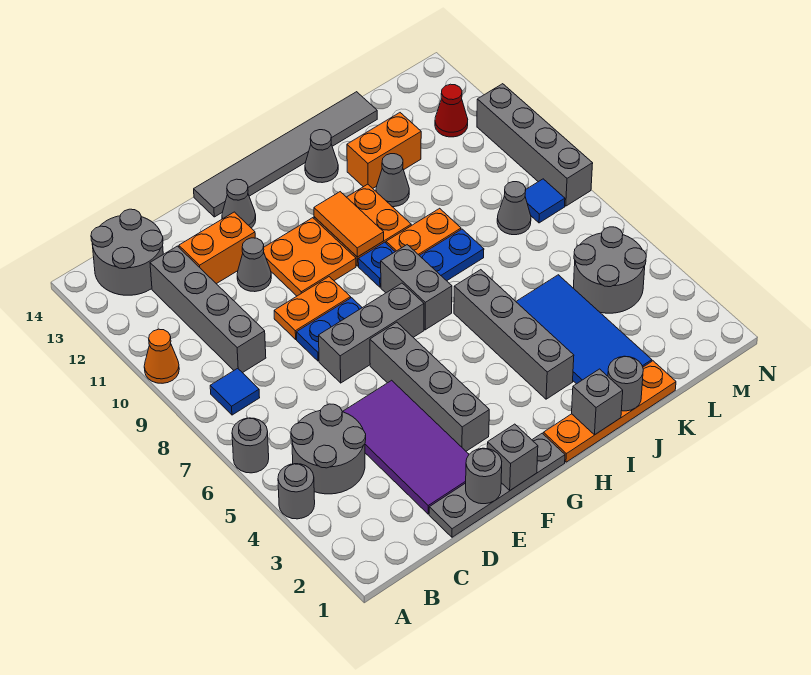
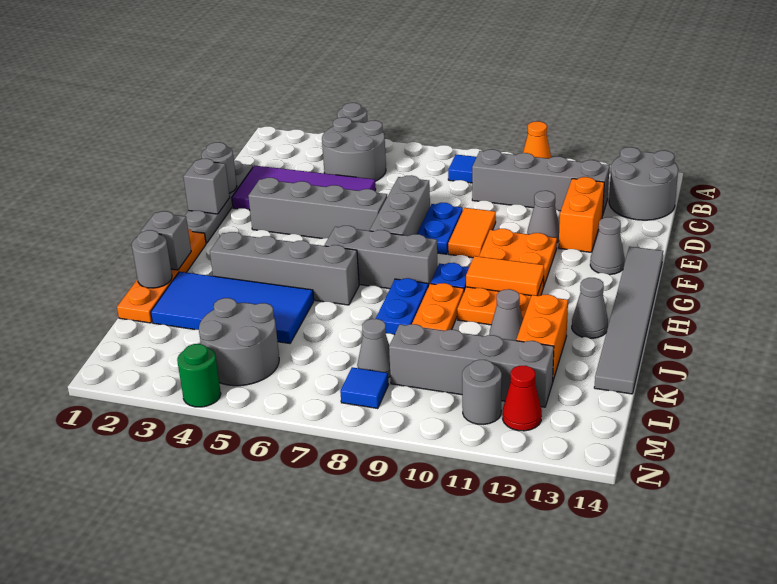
grey round brick A6 level 1 -> grey round brick M11 level 1
orange plate E9:F9 level 1 -> orange tile E9:F9 level 1
grey brick H7:H8 level 1 -> grey brick H6:H8 level 1
none -> green round brick N4 level 1
grey brick N8:N11 level 1 -> grey brick L9:L12 level 1

